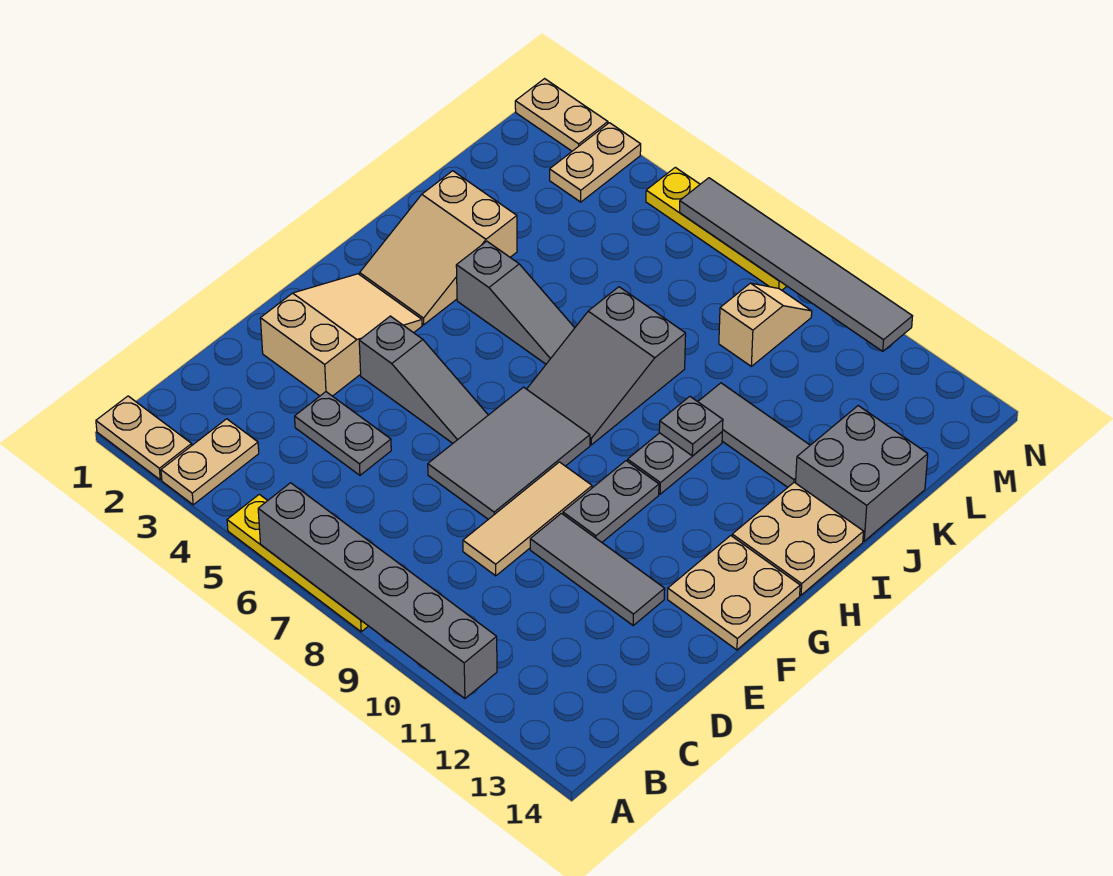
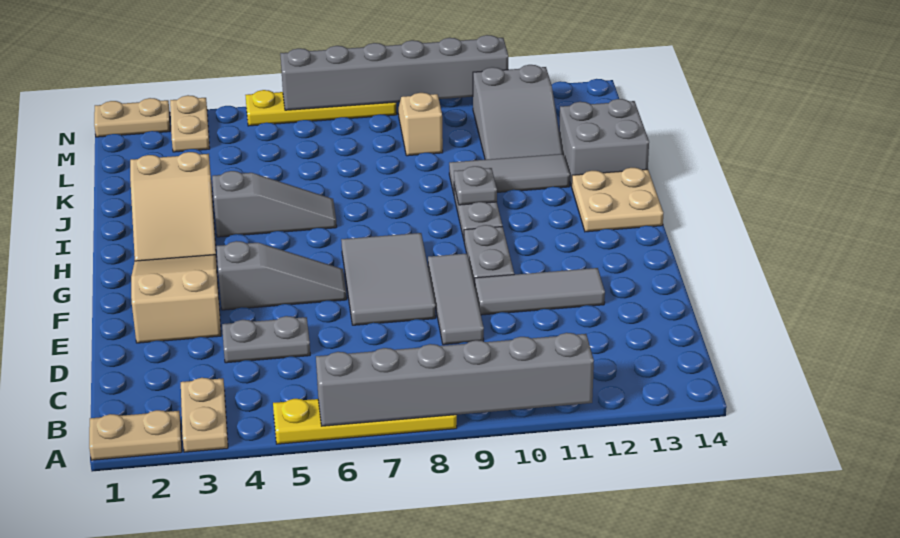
tan tile D9:F9 level 1 -> grey tile D9:F9 level 1
tan plate F13:G14 level 1 -> none
grey slope H7:J8 level 1 top J -> grey slope K11:M12 level 1 top M
grey tile N6:N11 level 2 -> grey brick N6:N11 level 2

